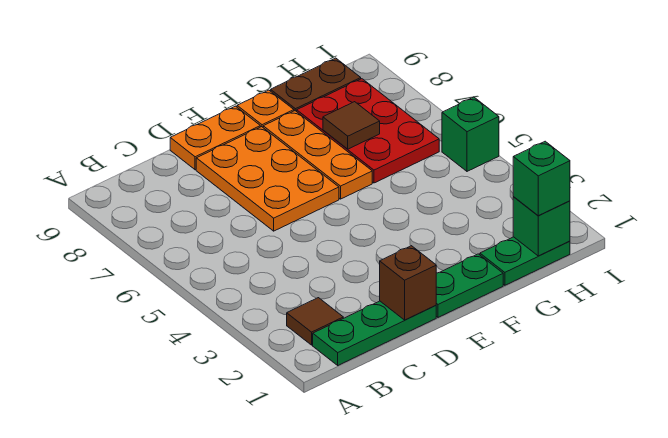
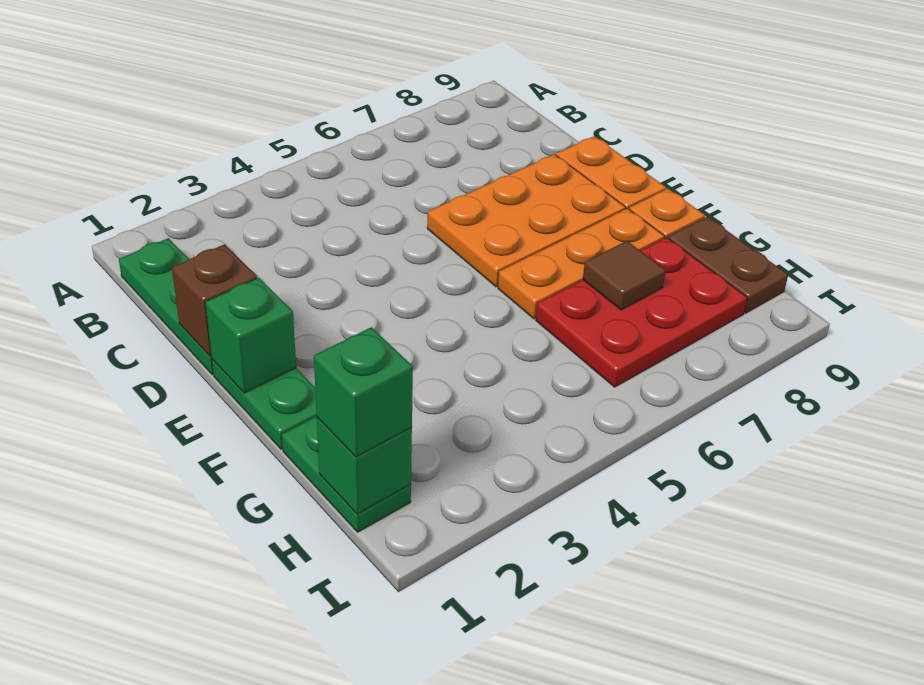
brown tile B2 level 1 -> none
green brick I5 level 1 -> green brick E1 level 2

